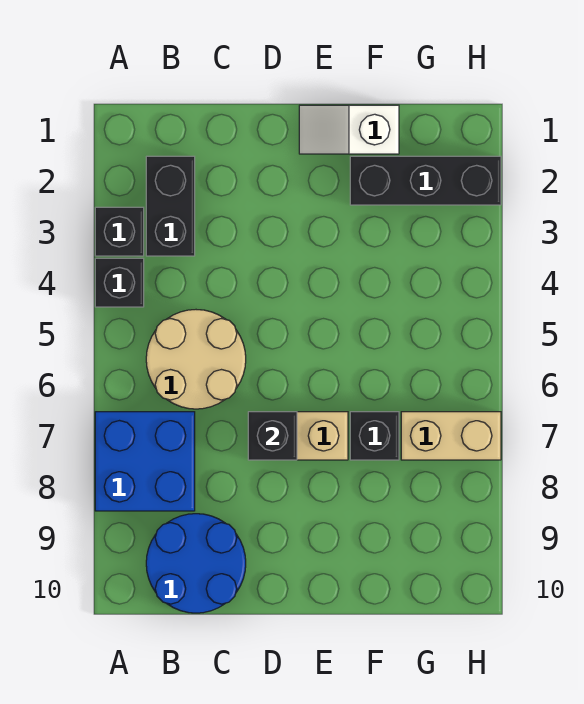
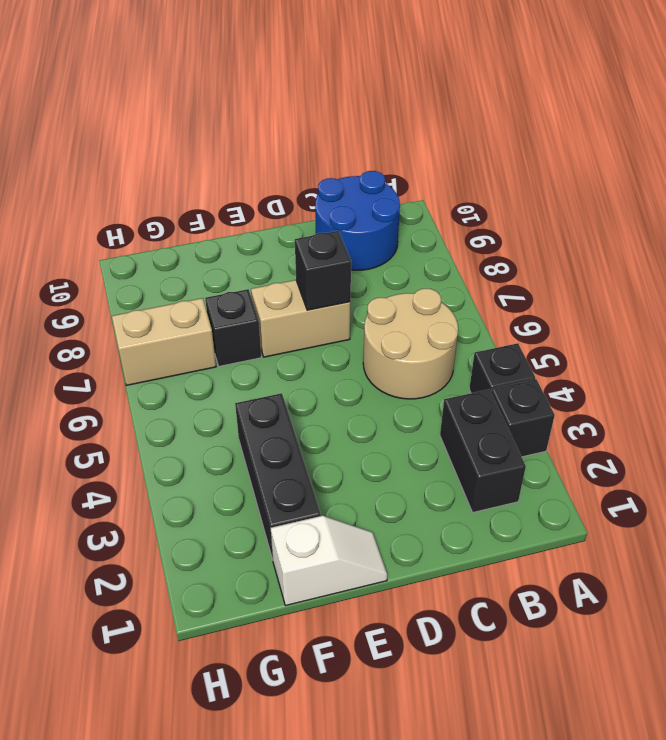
blue brick A7:B8 level 1 -> none
black brick F2:H2 level 1 -> black brick F2:F4 level 1

